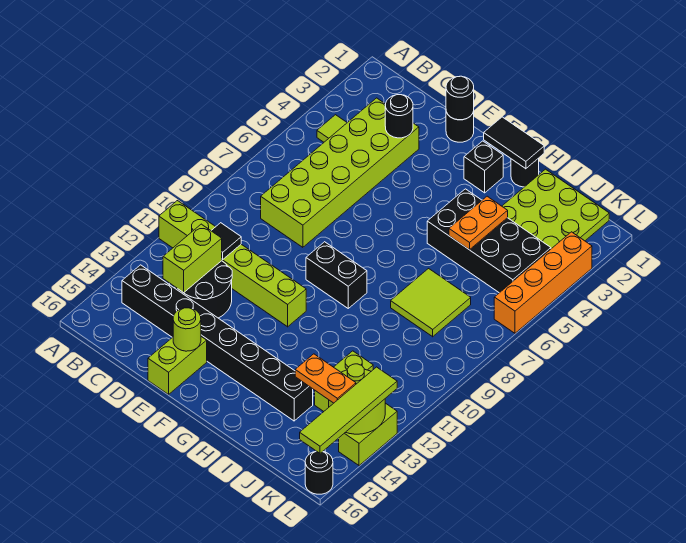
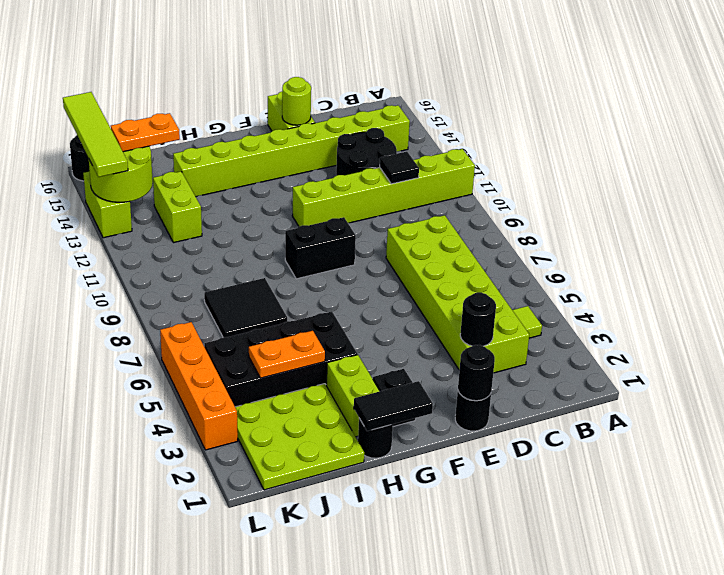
black brick B14:I14 level 1 -> lime brick B14:I14 level 1
lime brick C12:C13 level 2 -> lime brick H2:H3 level 1
orange plate I4:I5 level 2 -> orange plate I4:J4 level 2
lime tile I7:J8 level 1 -> black tile I7:J8 level 1

